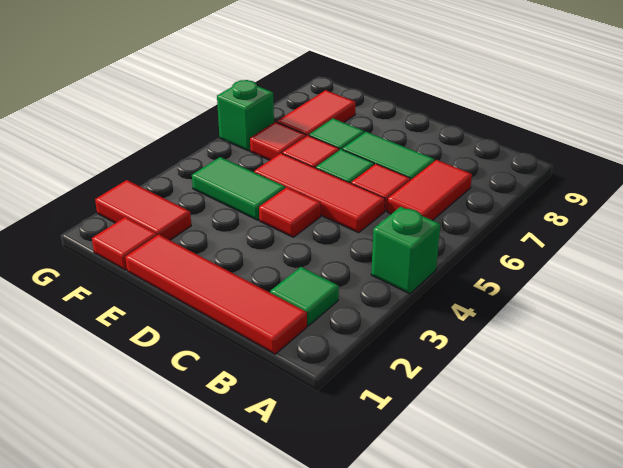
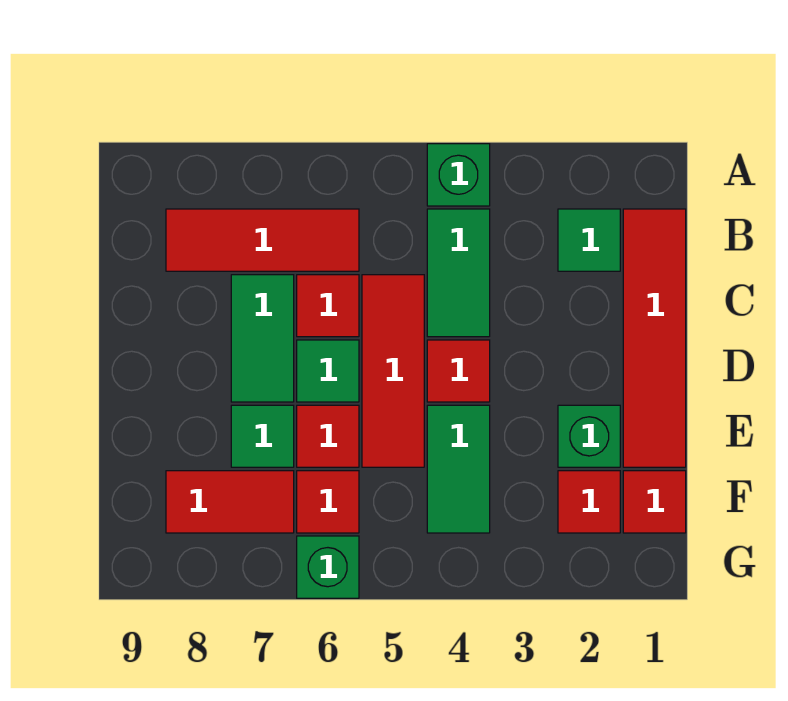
none -> green tile B4:C4 level 1
red tile B6:B7 level 1 -> red tile B6:B8 level 1
none -> green brick E2 level 1
red tile F2:G2 level 1 -> red tile F2 level 1

